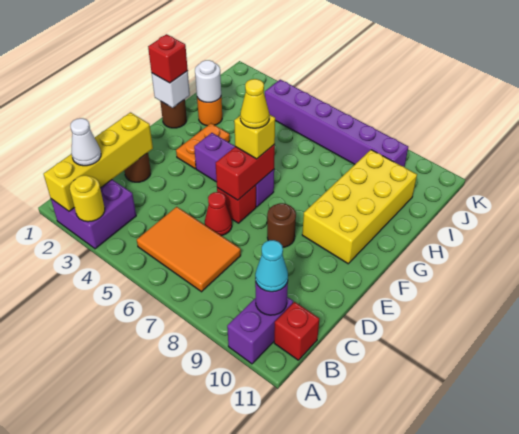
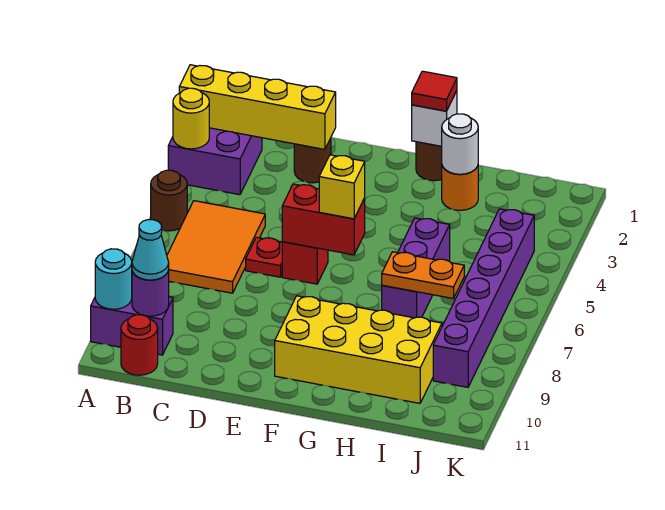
none -> cyan round brick A10 level 2
white cone B2 level 3 -> none
red brick B11 level 1 -> red round brick B11 level 1
red cone D6 level 1 -> red plate D6 level 1
brown round brick E8 level 1 -> brown round brick A5 level 1
orange plate F3:G3 level 1 -> orange plate H7:I7 level 2
purple brick F4:F6 level 1 -> purple brick H5:H7 level 1
yellow cone F6 level 4 -> none
red brick G1 level 3 -> red tile G1 level 3

